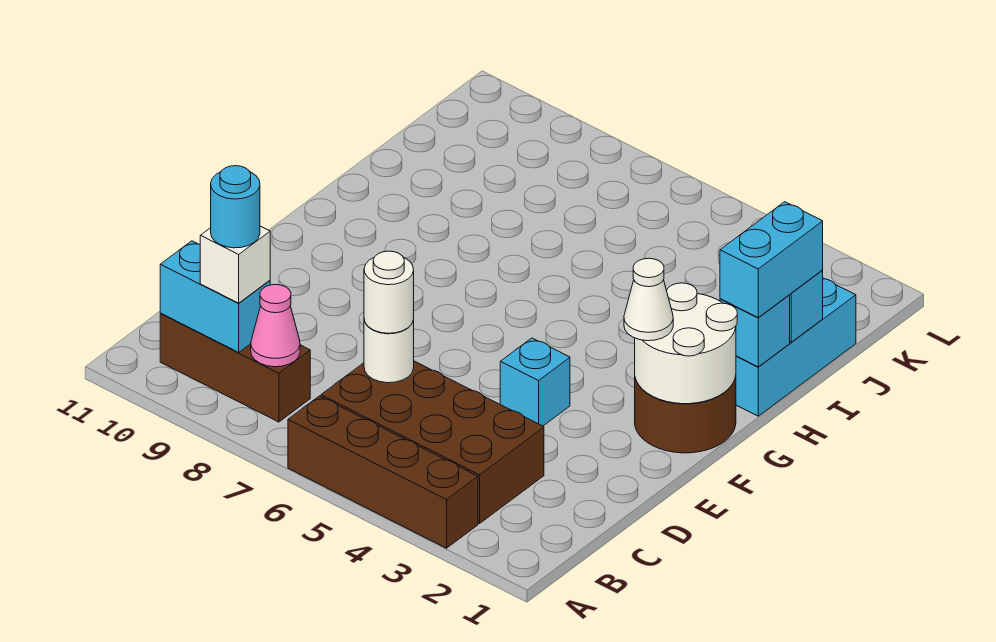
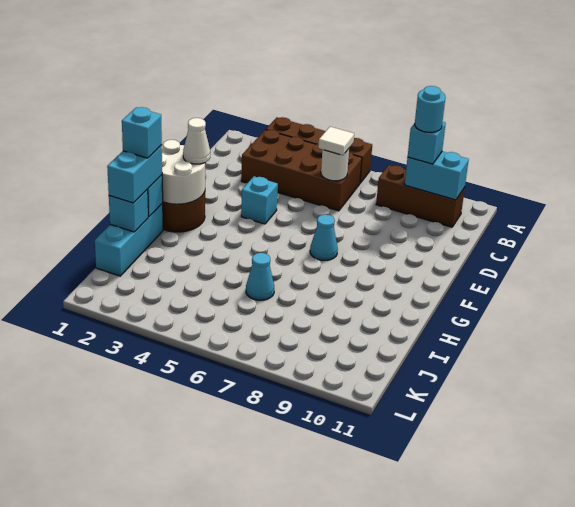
pink cone B8 level 2 -> none
white brick B9 level 3 -> cyan brick B9 level 3
white round brick C6 level 3 -> white tile C6 level 3
none -> cyan cone F7 level 1
none -> cyan brick H1 level 4
none -> cyan cone I6 level 1

